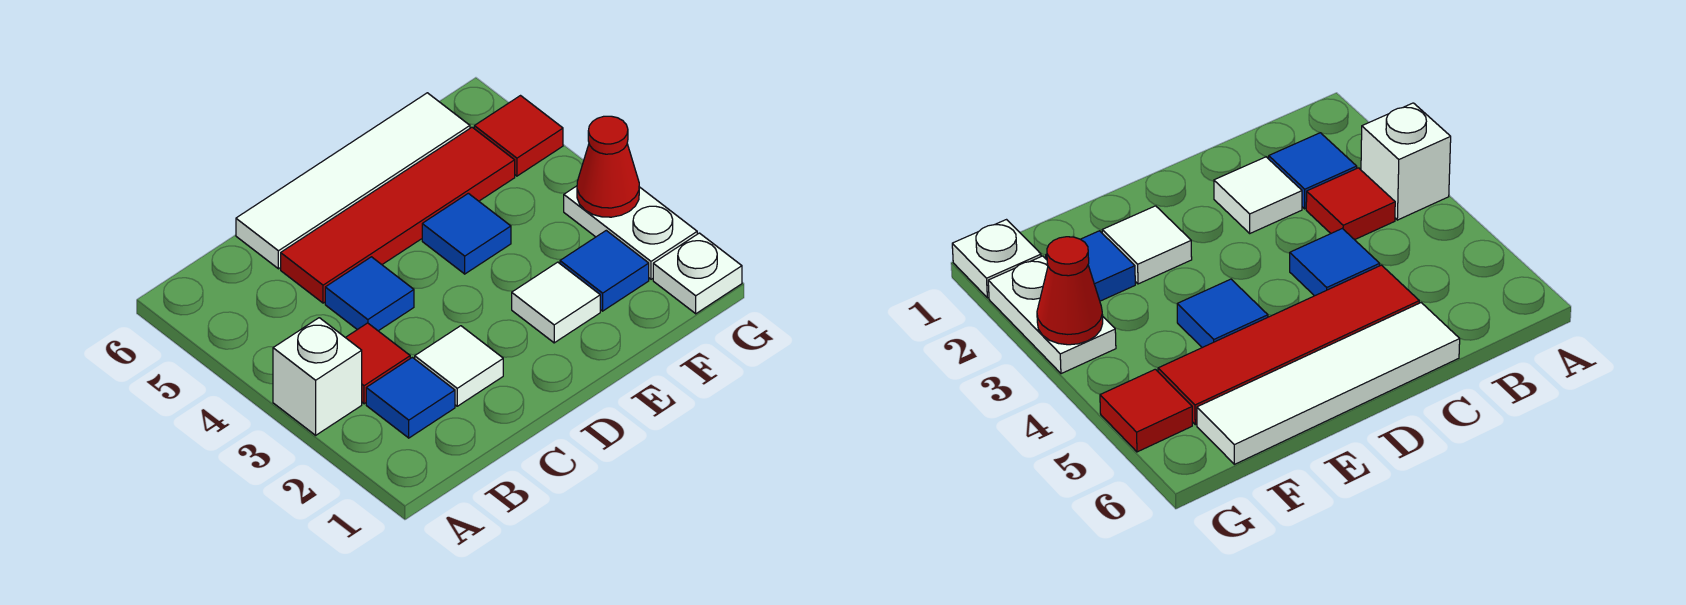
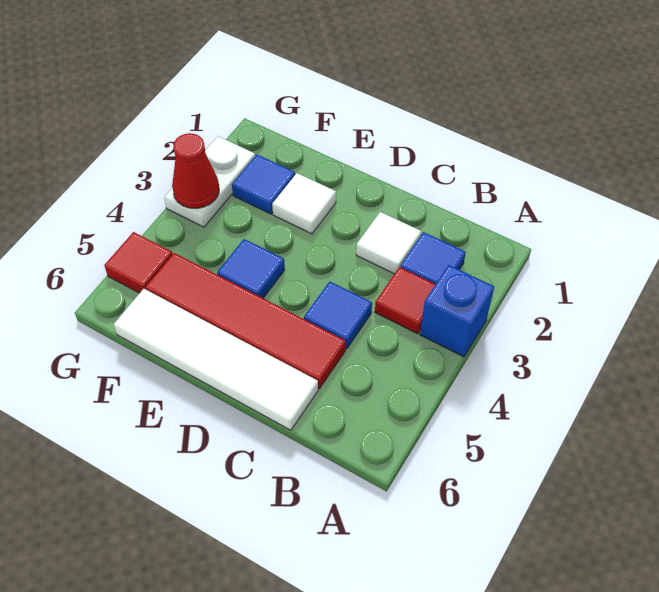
white brick A3 level 1 -> blue brick A3 level 1
white plate G1 level 1 -> none

